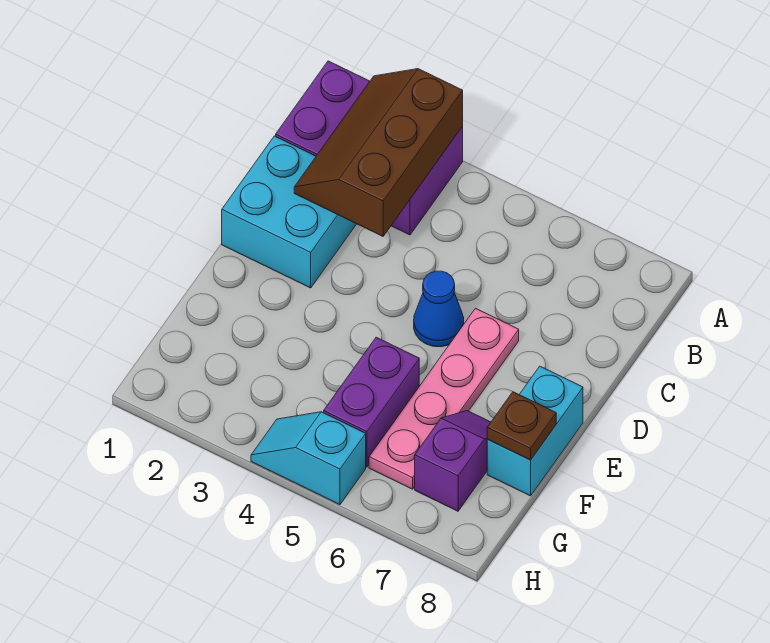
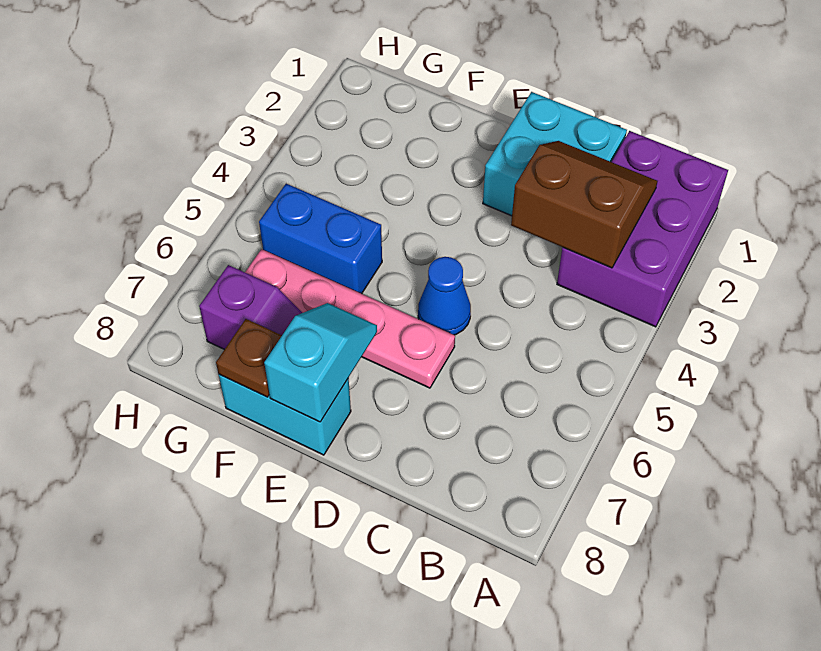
brown slope A2:C3 level 2 top 3 -> brown slope B2:C3 level 2 top 3
purple brick F5:G5 level 1 -> blue brick F5:G5 level 1
cyan slope H4:H5 level 1 top 5 -> cyan slope E7:E8 level 2 top 8

